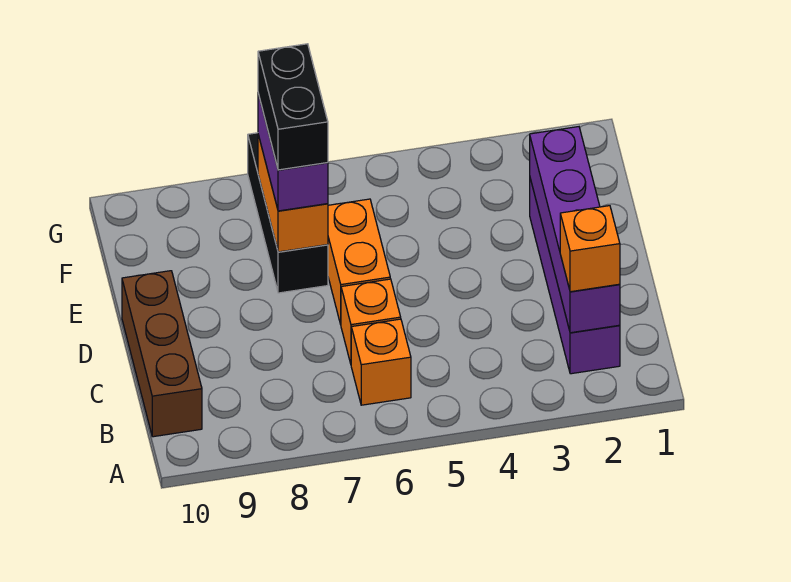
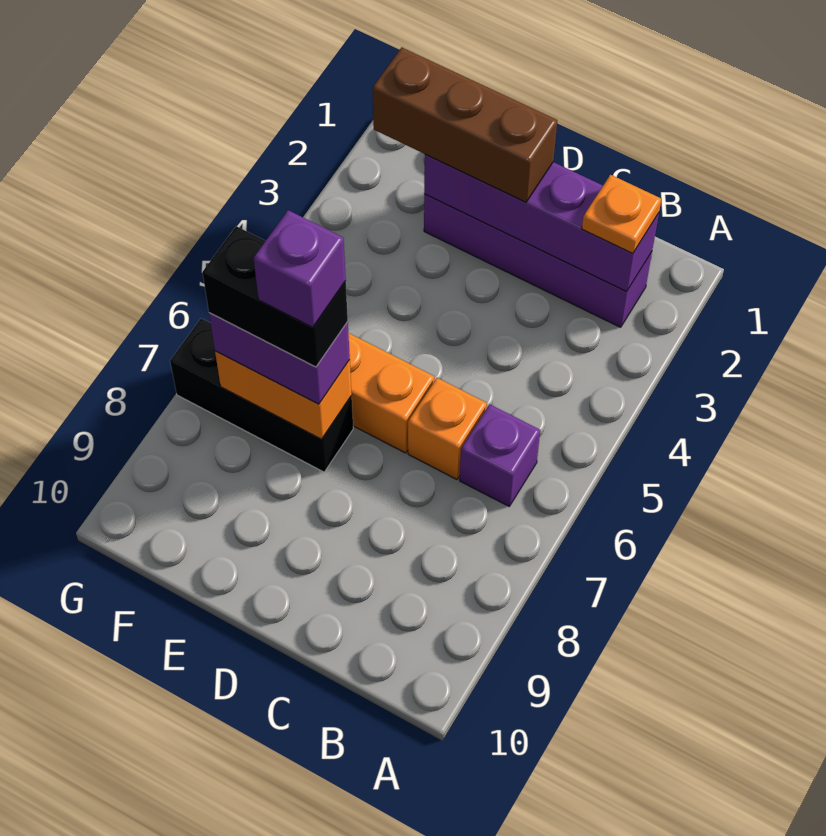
orange brick B2 level 3 -> orange plate B2 level 3
orange brick B6 level 1 -> purple brick B6 level 1
brown brick B10:D10 level 1 -> brown brick D2:F2 level 3
none -> purple brick E7 level 5

